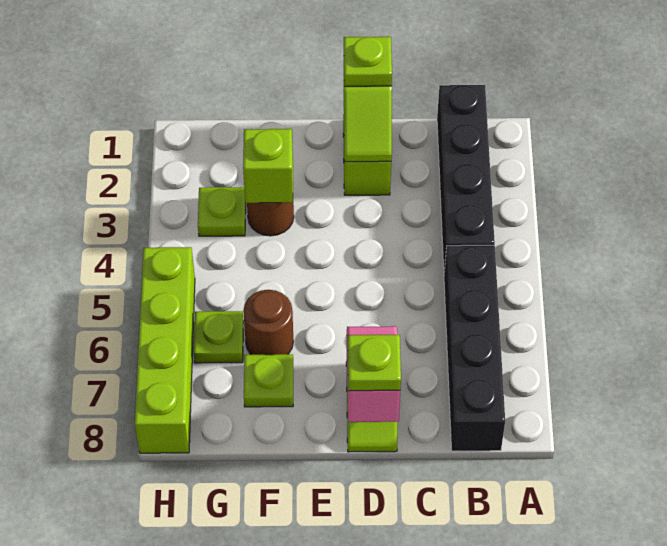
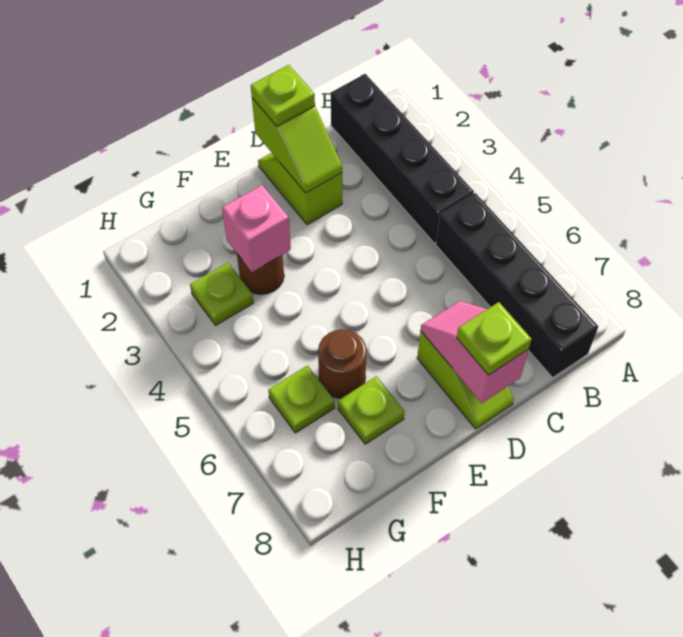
lime brick F3 level 2 -> pink brick F3 level 2
lime brick H5:H8 level 1 -> none

